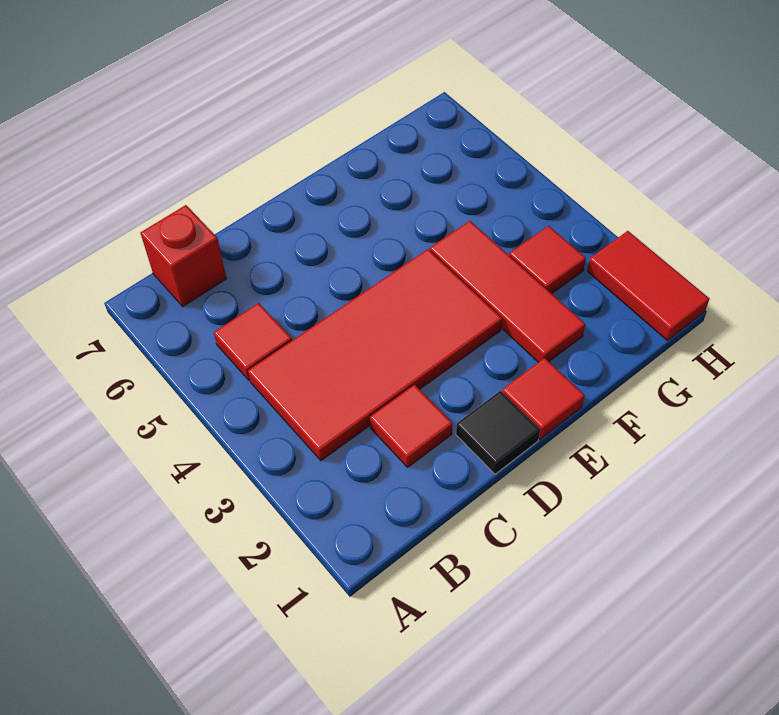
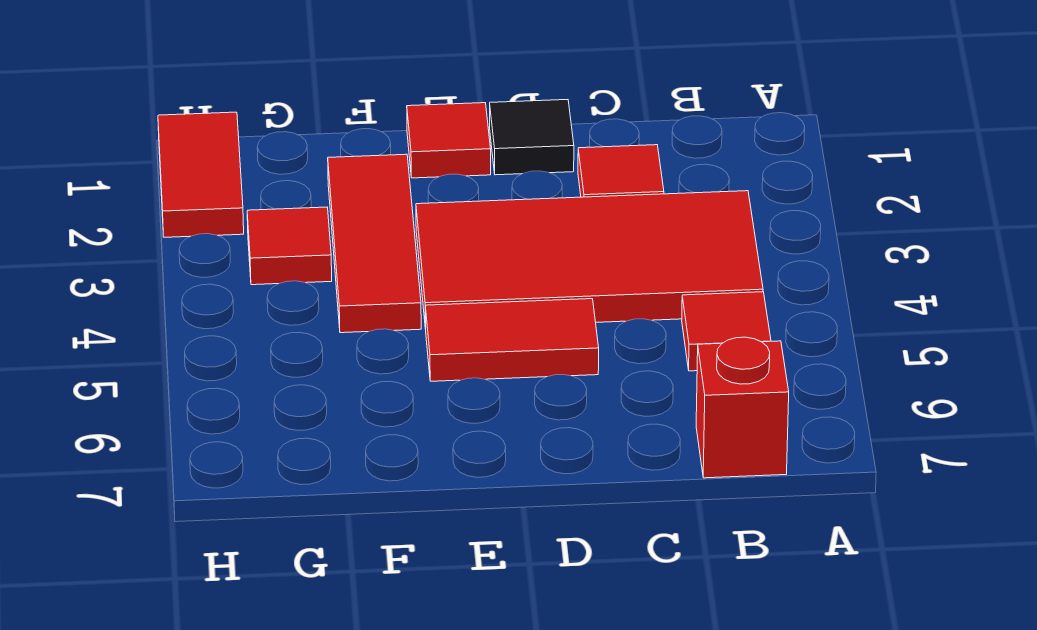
none -> red tile D5:E5 level 1

